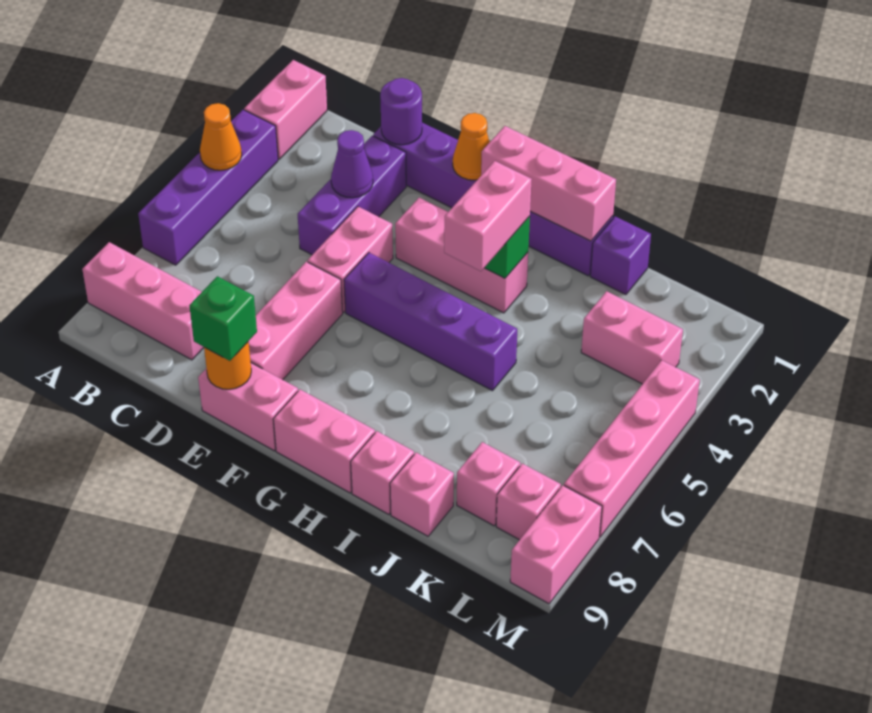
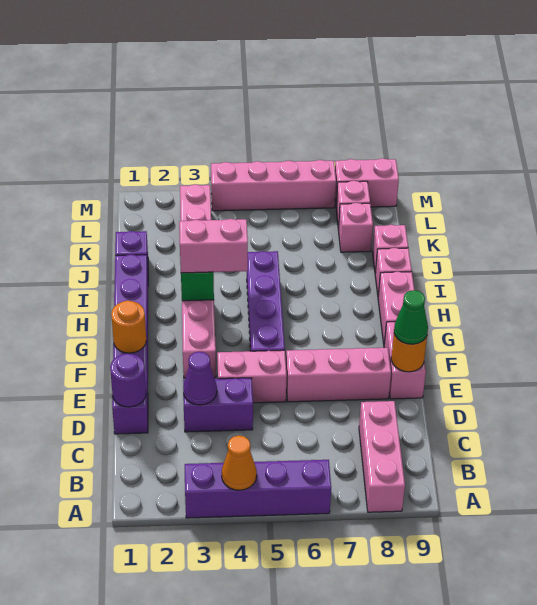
pink brick A1:A2 level 1 -> none
purple brick D2:D4 level 1 -> purple brick D3:D4 level 1
green brick E9 level 3 -> green cone E9 level 3
orange cone F1 level 2 -> orange round brick F1 level 2
pink brick G1:I1 level 2 -> none

